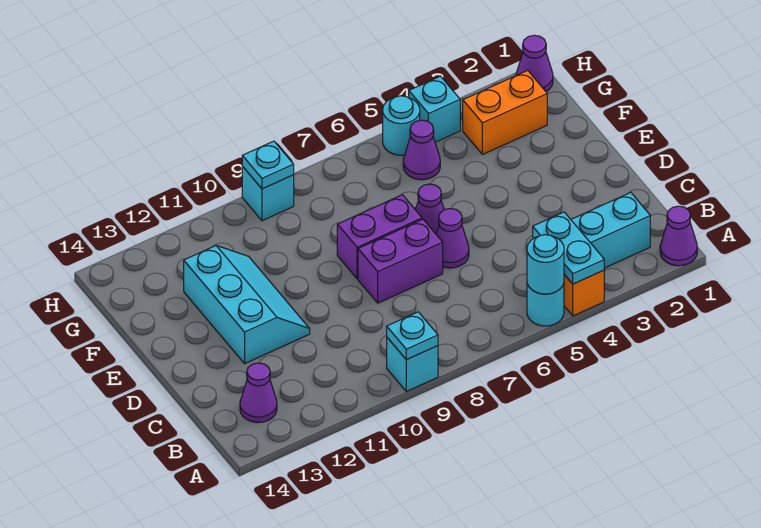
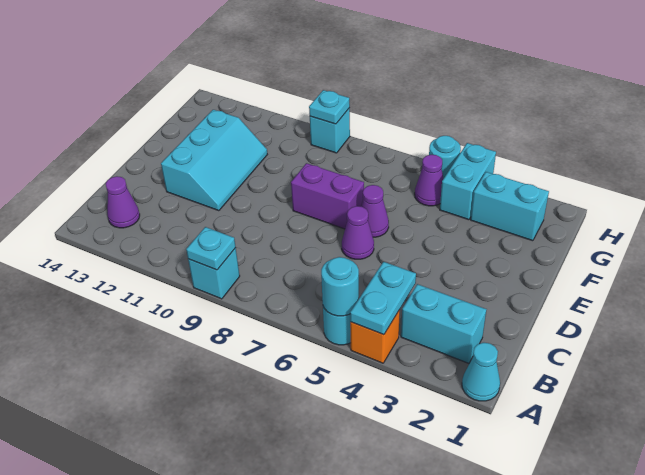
purple cone A1 level 1 -> cyan cone A1 level 1
purple brick D7:D8 level 1 -> none
orange brick G2:G3 level 1 -> cyan brick G2:G3 level 1
purple cone H1 level 1 -> none
cyan brick H4 level 1 -> cyan brick G4:H4 level 1

